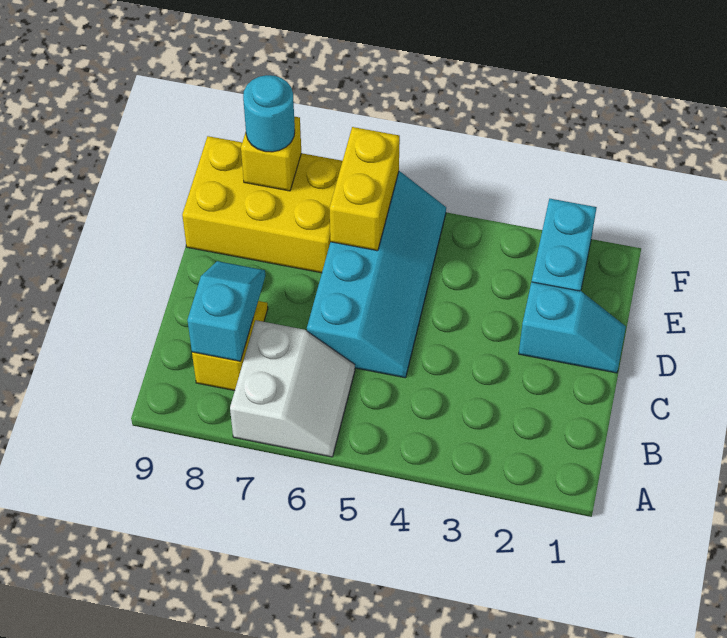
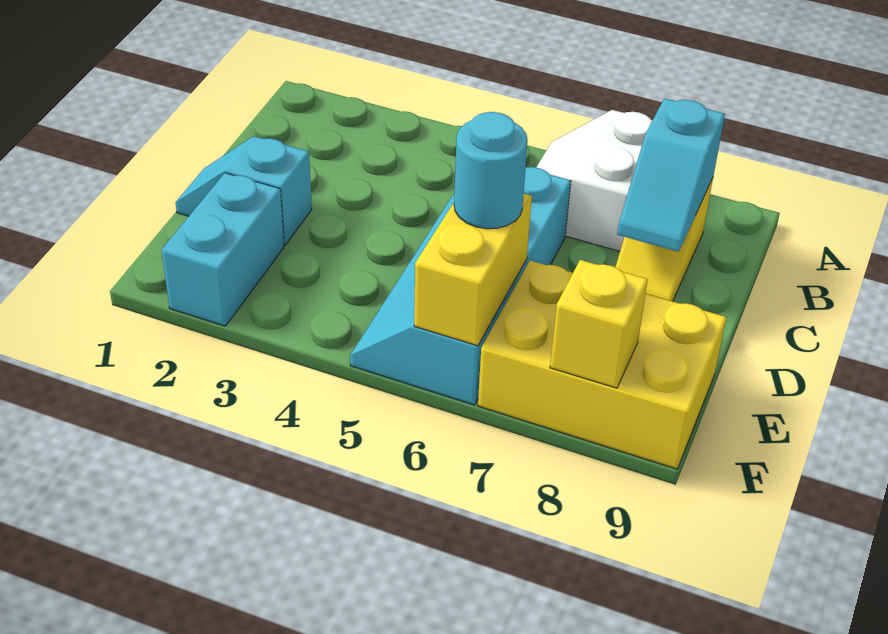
cyan round brick F8 level 3 -> cyan round brick E6 level 3

